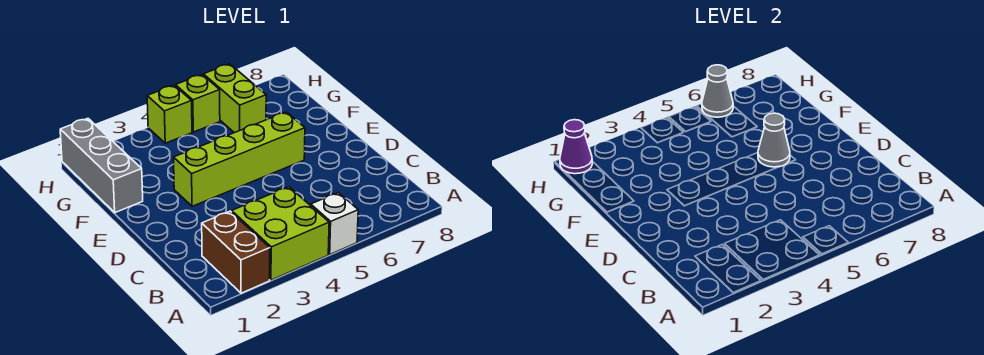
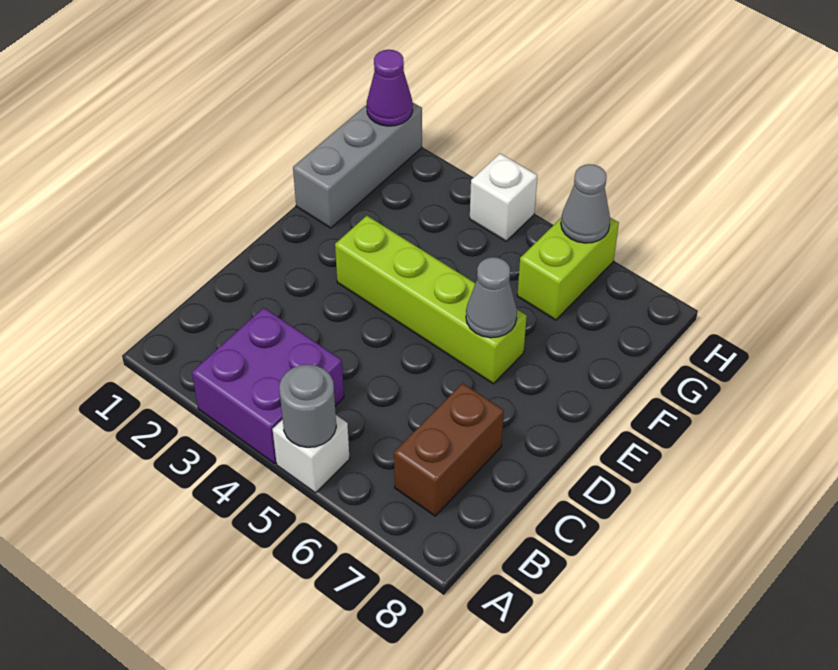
brown brick A2:B2 level 1 -> brown brick B7:C7 level 1
lime brick A3:B4 level 1 -> purple brick A3:B4 level 1
none -> grey round brick A5 level 2
lime brick H4 level 1 -> white brick H4 level 1
lime brick H5 level 1 -> none

